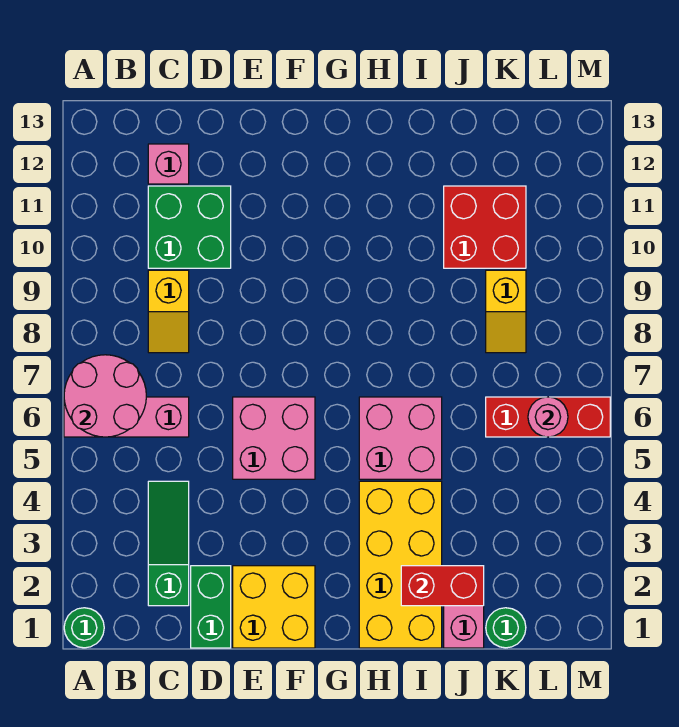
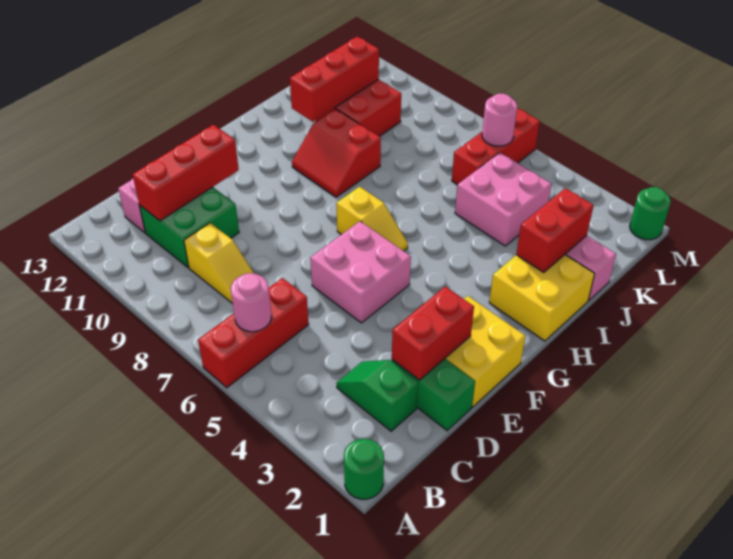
pink brick A6:C6 level 1 -> red brick A6:C6 level 1
pink round brick A6:B7 level 2 -> pink round brick B6 level 2
green slope C2:C4 level 1 top 2 -> green slope C2:C3 level 1 top 2
none -> red brick C11:E11 level 2
none -> red brick D2:E2 level 2
yellow brick H1:I4 level 1 -> yellow brick H1:I2 level 1
pink brick H5:I6 level 1 -> pink brick J4:K5 level 1
none -> red slope H9:I10 level 1 top I
none -> red brick I11:K11 level 2
green round brick K1 level 1 -> green round brick M1 level 1
yellow slope K8:K9 level 1 top 9 -> yellow slope G6:G7 level 1 top 7

